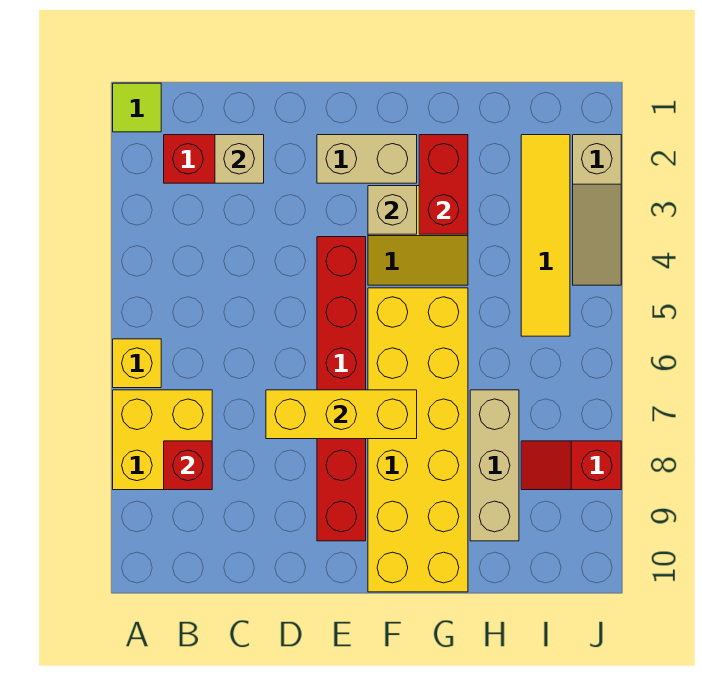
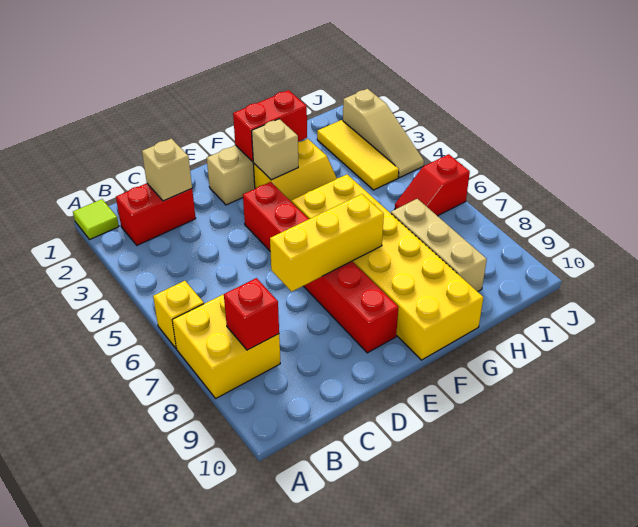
red brick G2:G3 level 2 -> red brick F2:G2 level 2
yellow tile I2:I5 level 1 -> yellow tile I2:I4 level 1
red slope I8:J8 level 1 top J -> red slope I6:J6 level 1 top J

